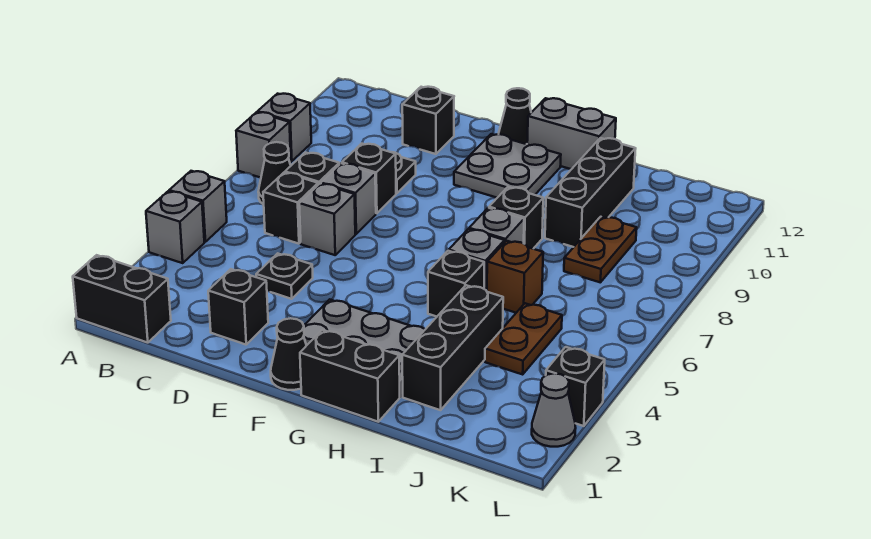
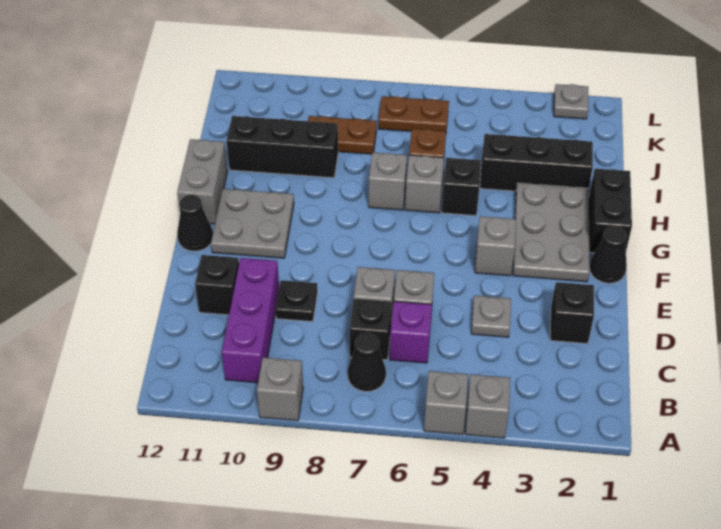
black brick A1:B1 level 1 -> none
grey brick A8 level 1 -> grey brick F4 level 1
none -> purple brick B10:D10 level 1
black brick C6 level 1 -> purple brick C6 level 1
black plate D4 level 1 -> grey plate D4 level 1
black brick D8 level 1 -> none
black brick H8 level 1 -> none
brown plate J4:J5 level 1 -> brown plate K6:K7 level 1
grey cone L2 level 1 -> grey plate L2 level 1
black brick L3 level 1 -> none

